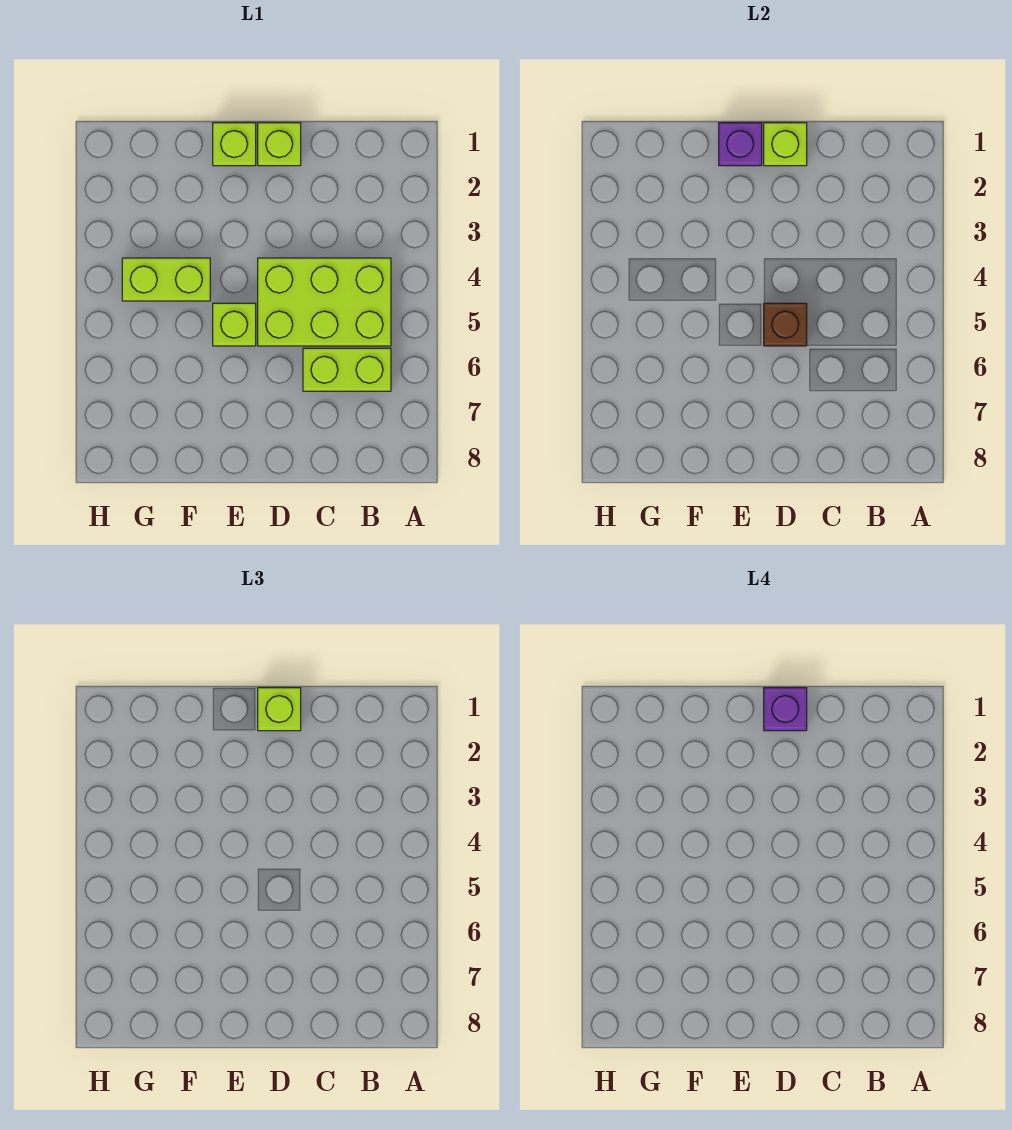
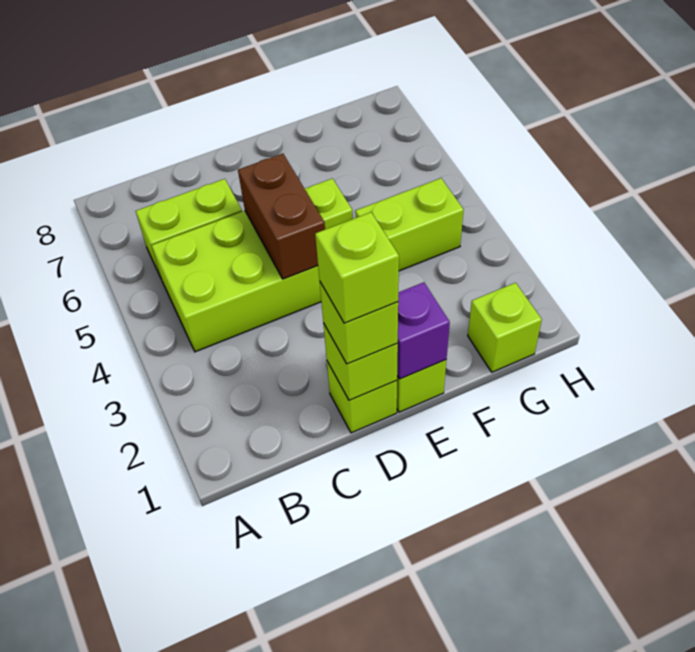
purple brick D1 level 4 -> lime brick D1 level 4
brown brick D5 level 2 -> brown brick D4:D5 level 2
none -> lime brick G1 level 1

